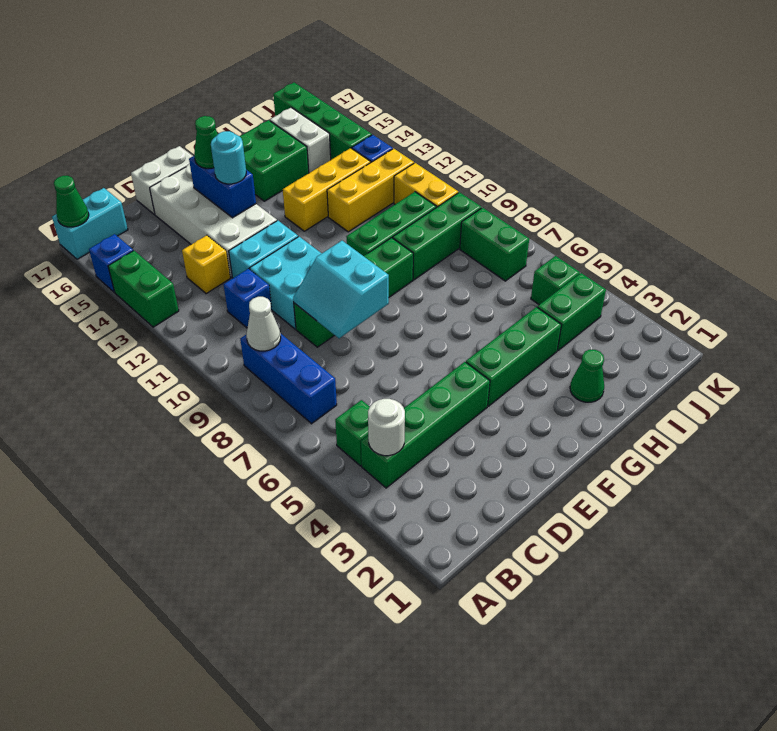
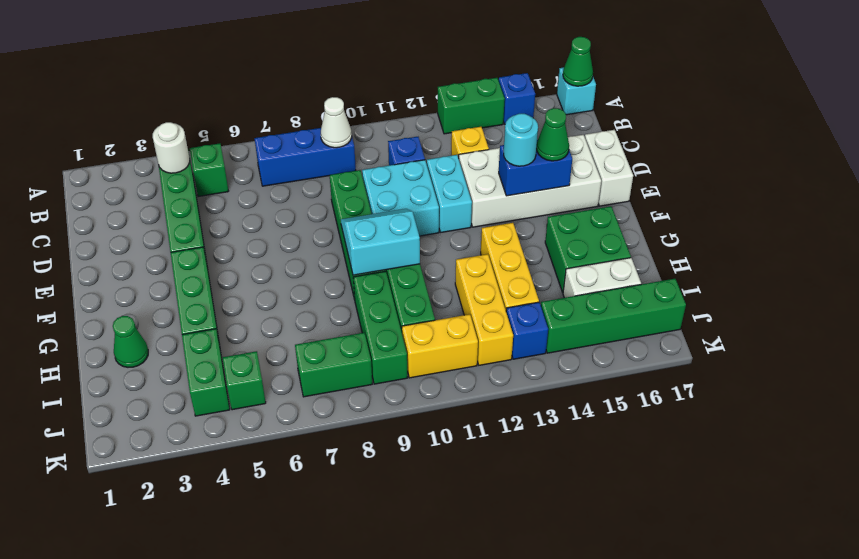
cyan brick A17:B17 level 1 -> cyan brick A17 level 1
cyan slope D8:E9 level 2 top E -> cyan slope F9:G10 level 2 top G

